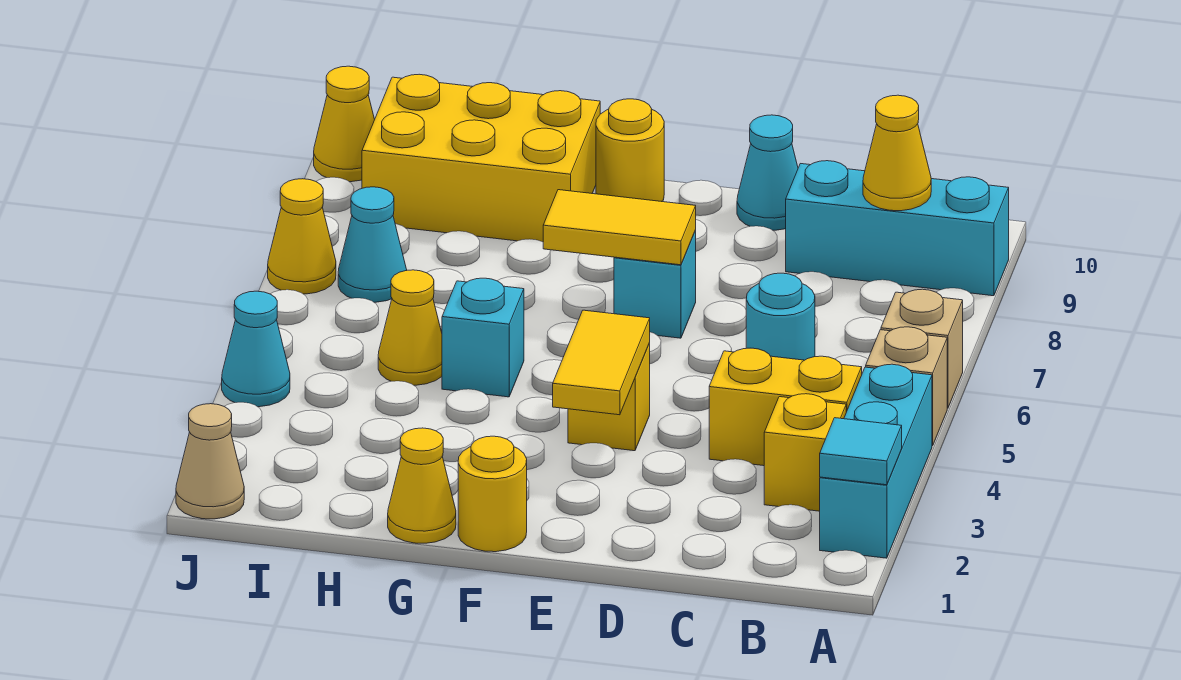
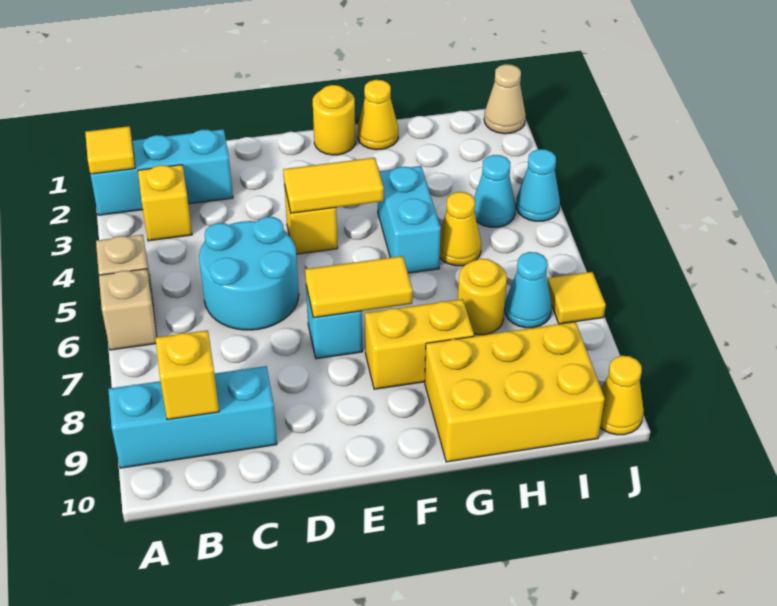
cyan brick A2:A4 level 1 -> cyan brick A2:C2 level 1
cyan tile A2 level 2 -> yellow tile A2 level 2
yellow brick B4:C4 level 1 -> yellow brick F8:G8 level 1
yellow cone B9 level 2 -> yellow brick B9 level 2
cyan round brick C6 level 1 -> cyan round brick C5:D6 level 1
cyan cone D10 level 1 -> cyan cone I4 level 1
yellow tile E3:E4 level 2 -> yellow tile E4:F4 level 2
yellow round brick F10 level 1 -> yellow round brick H7 level 1
cyan brick G5 level 1 -> cyan brick G4:G5 level 1
yellow cone J7 level 1 -> yellow tile J7 level 1

